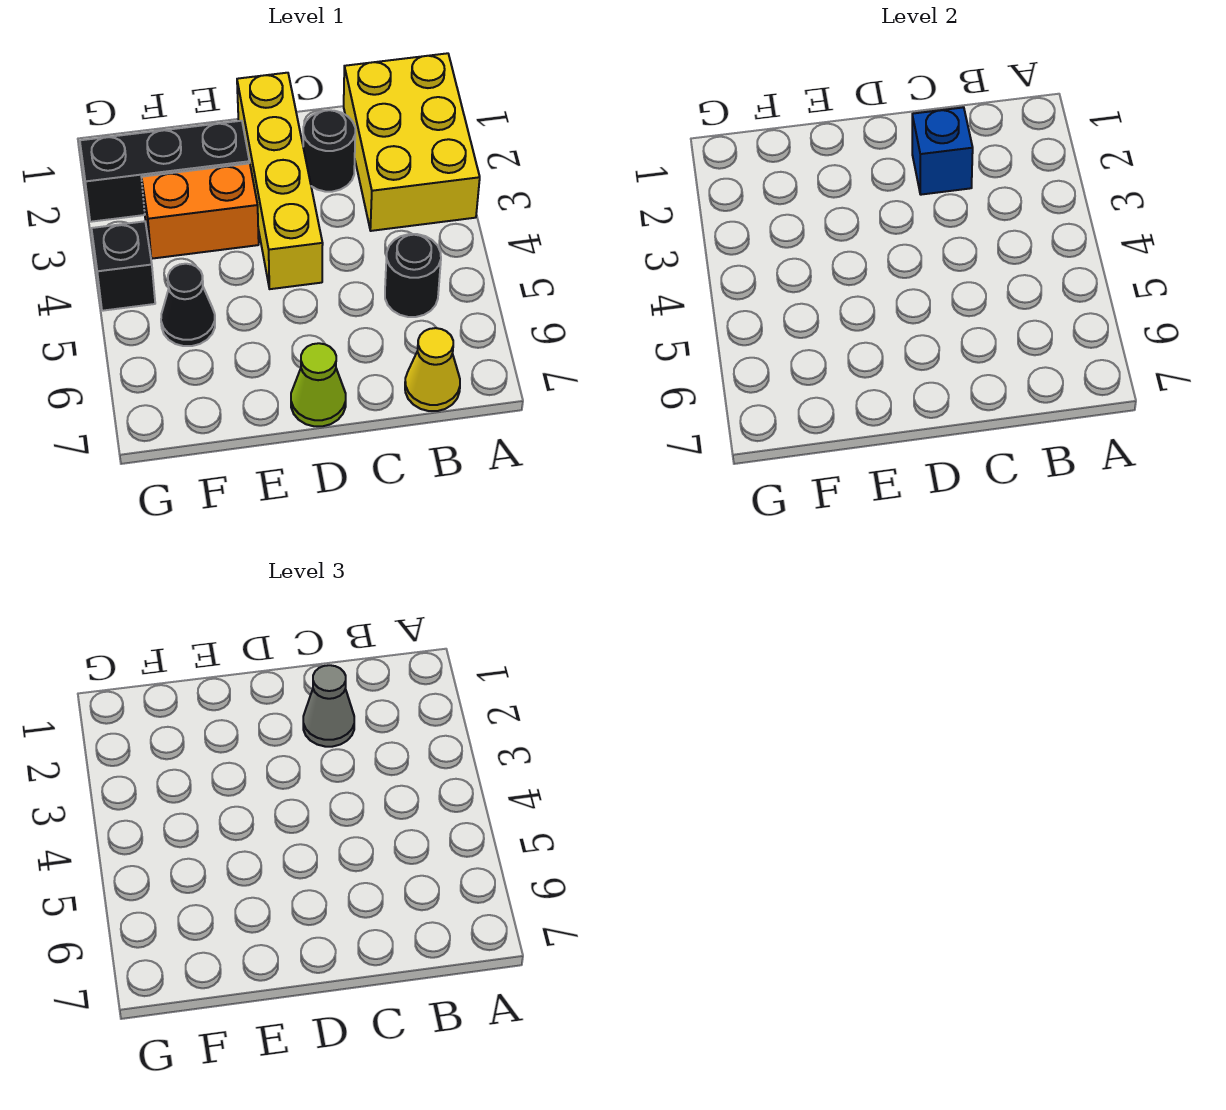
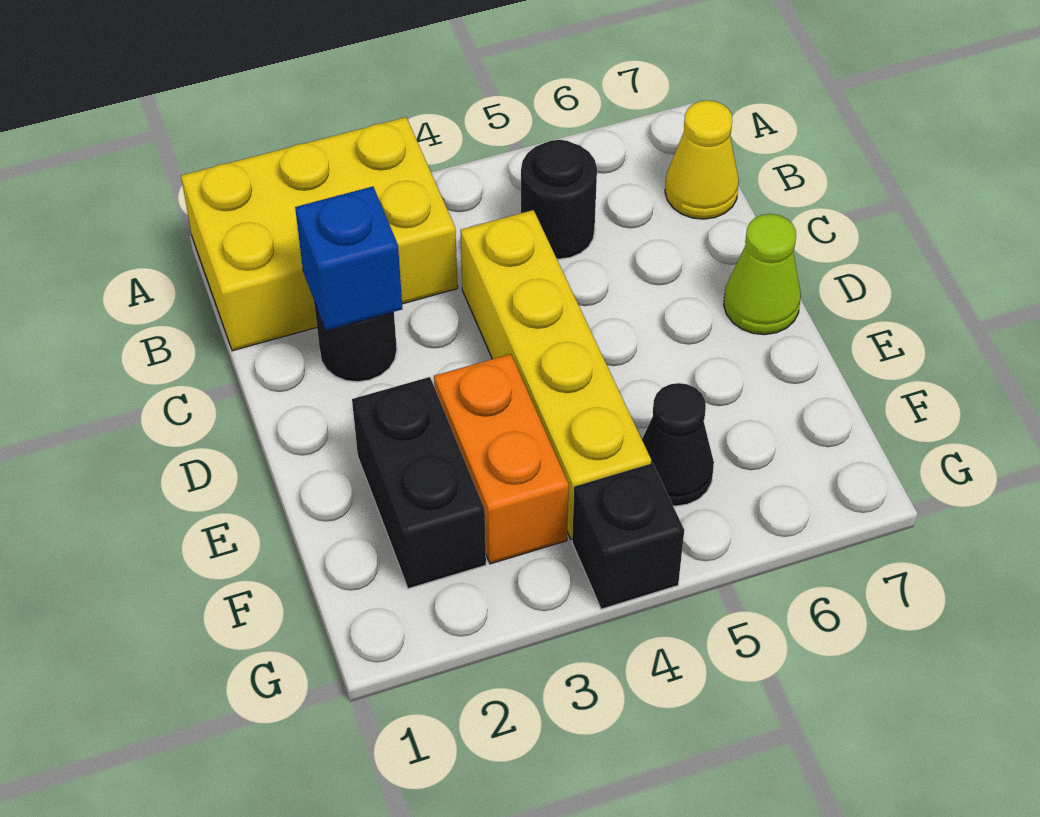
grey cone C2 level 3 -> none
yellow brick D1:D4 level 1 -> yellow brick C4:F4 level 1
black brick E2:G2 level 1 -> black brick E2:F2 level 1

